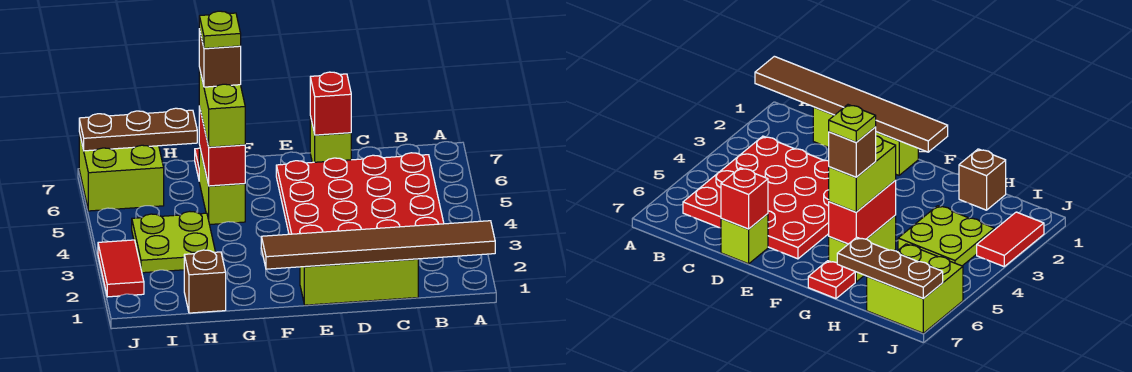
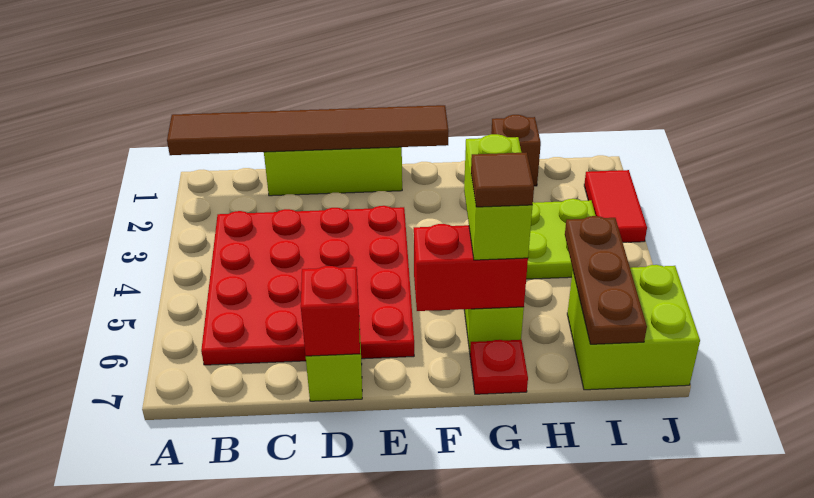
red brick G5:G6 level 2 -> red brick F6:G6 level 2
brown brick G6 level 4 -> brown tile G6 level 4
lime plate G6 level 5 -> none
brown plate H7:J7 level 2 -> brown plate I5:I7 level 2

